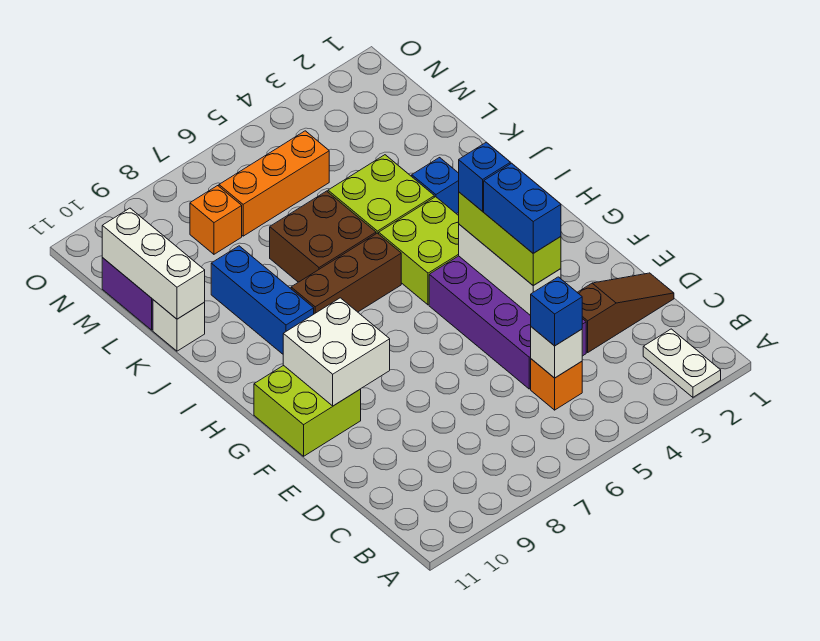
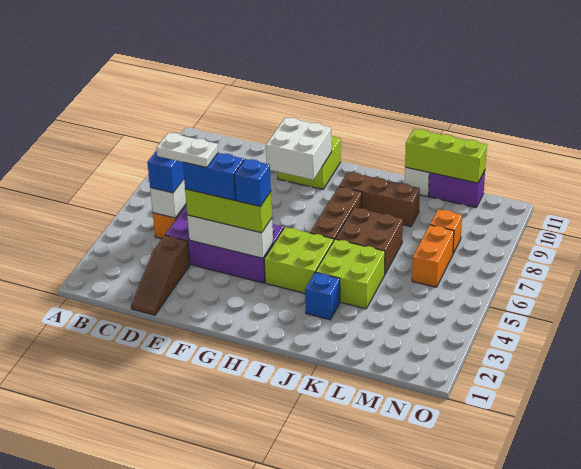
white plate A2:B2 level 1 -> white plate D4:E4 level 5
blue brick I9:K9 level 1 -> brown brick I9:K9 level 1
white brick K11:M11 level 2 -> lime brick K11:M11 level 2
orange brick M5:M7 level 1 -> orange brick M6:M7 level 1

